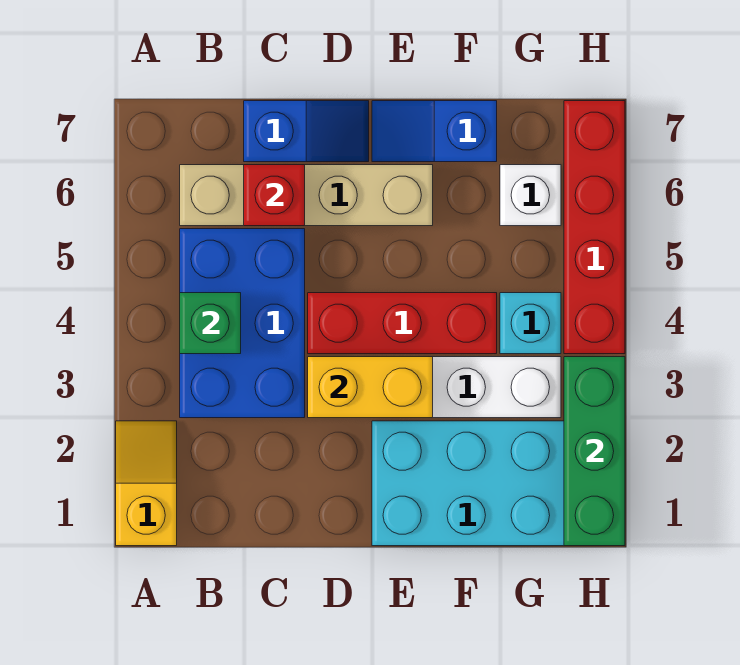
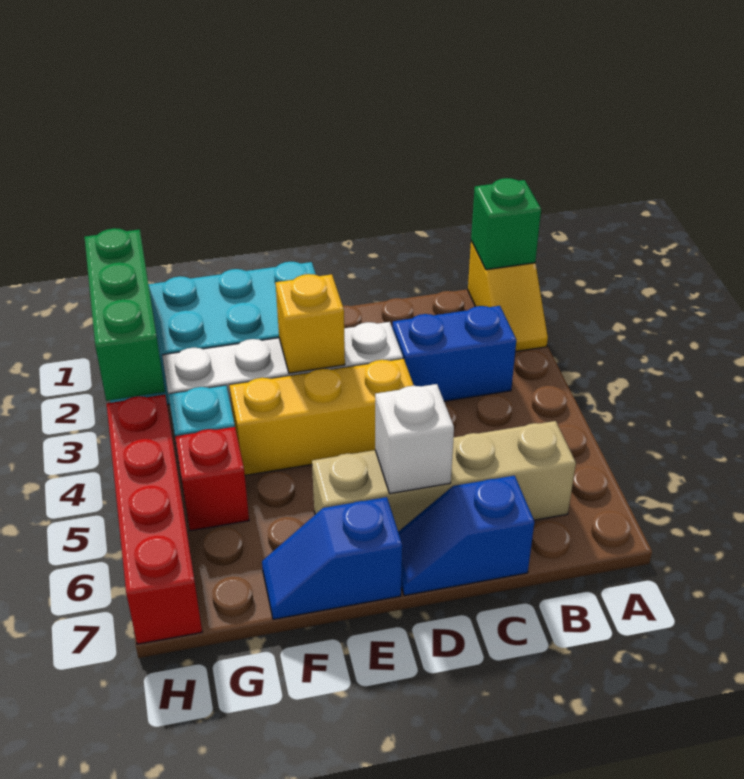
blue brick B3:C5 level 1 -> blue brick B3:C3 level 1
green brick B4 level 2 -> green brick A1 level 2
red brick C6 level 2 -> red brick G5 level 1
yellow brick D3:E3 level 2 -> yellow brick E3 level 2
red brick D4:F4 level 1 -> yellow brick D4:F4 level 1
blue slope E7:F7 level 1 top F -> blue slope E7:F7 level 1 top E
white brick G6 level 1 -> white brick D6 level 2

